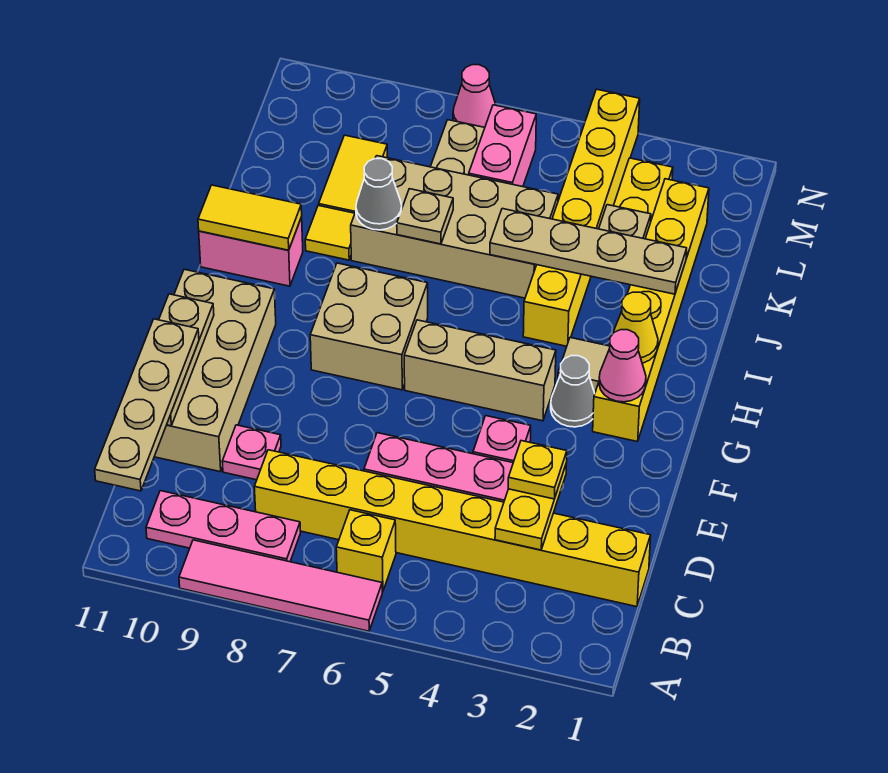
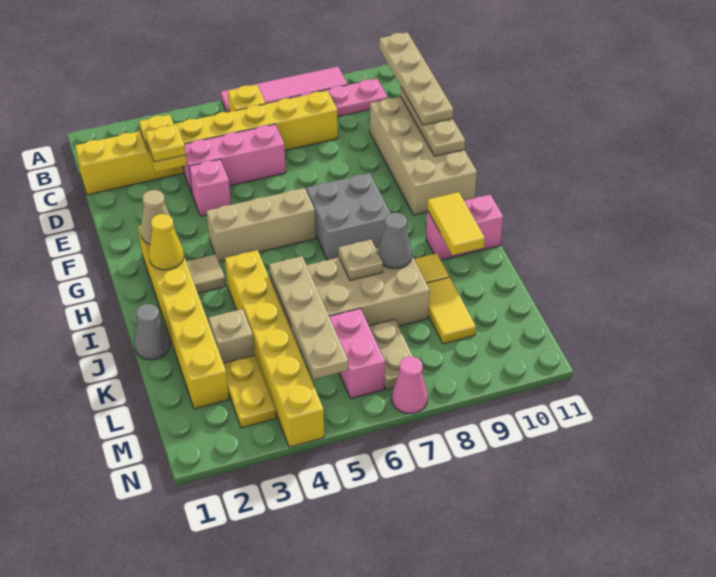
pink plate D9 level 1 -> none
pink cone G2 level 2 -> tan cone G2 level 2
grey cone G3 level 1 -> grey cone J1 level 1
tan brick G7:H8 level 1 -> grey brick G7:H8 level 1
yellow tile I10:I11 level 2 -> yellow tile I10:J10 level 2
tan plate J2:J5 level 2 -> tan plate J5:M5 level 2

